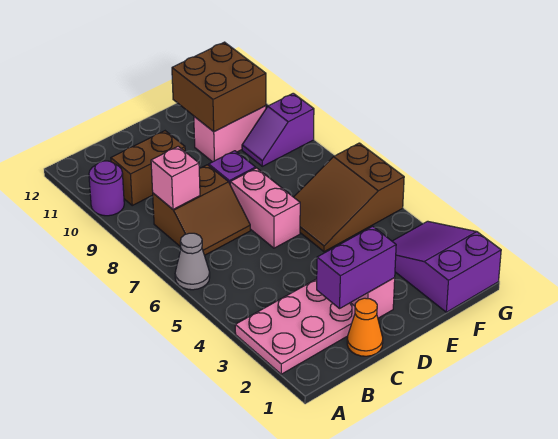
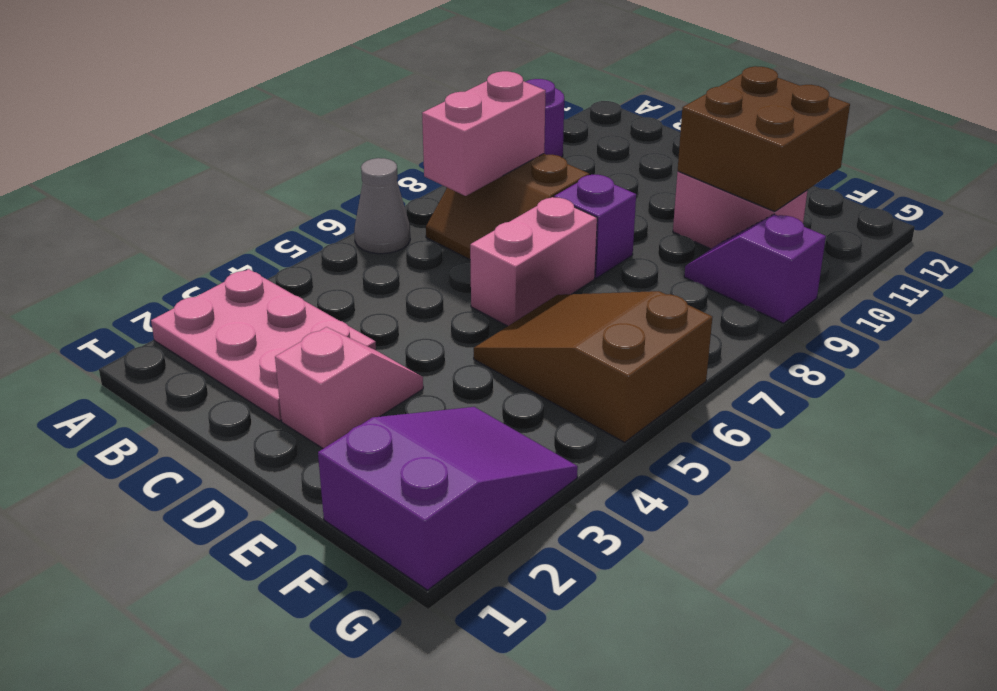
pink brick B8 level 2 -> pink brick B7:B8 level 2
brown brick B10:C10 level 1 -> none
orange cone C1 level 1 -> none
purple brick C2:D2 level 2 -> none

